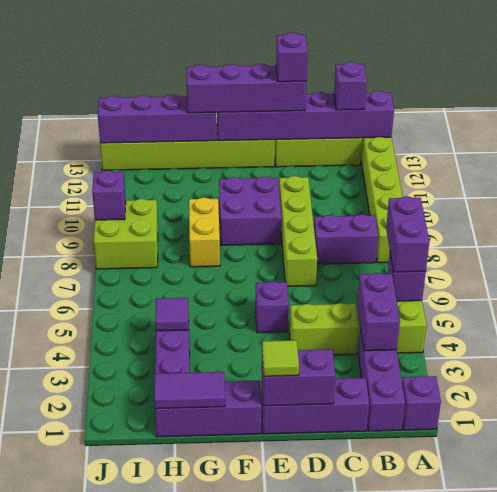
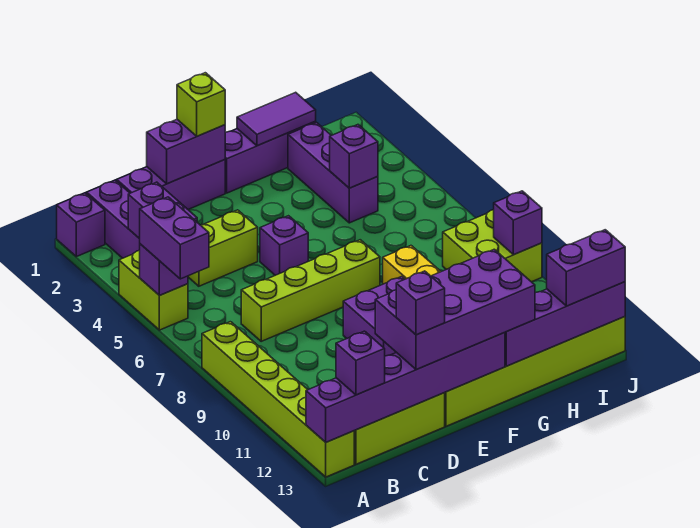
purple brick B8:C8 level 1 -> purple brick I13:J13 level 3
lime brick D7:D10 level 1 -> lime brick C7:F7 level 1
purple brick D13:G13 level 3 -> purple brick D12:G13 level 3
lime tile E1 level 3 -> lime brick E1 level 3
purple tile H4 level 2 -> purple brick H4 level 2

